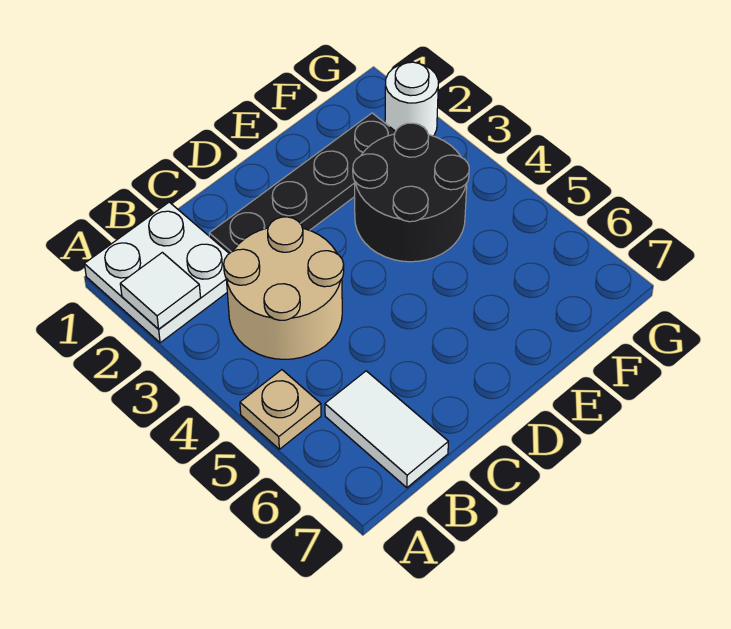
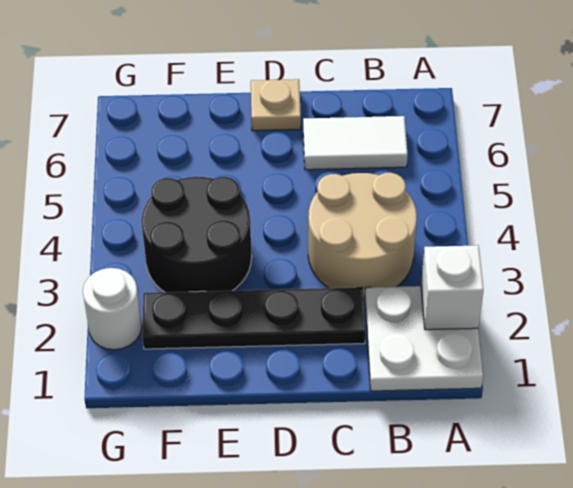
white tile A2 level 2 -> white brick A2 level 2
tan plate A5 level 1 -> tan plate D7 level 1
white tile B6:B7 level 1 -> white tile B6:C6 level 1

